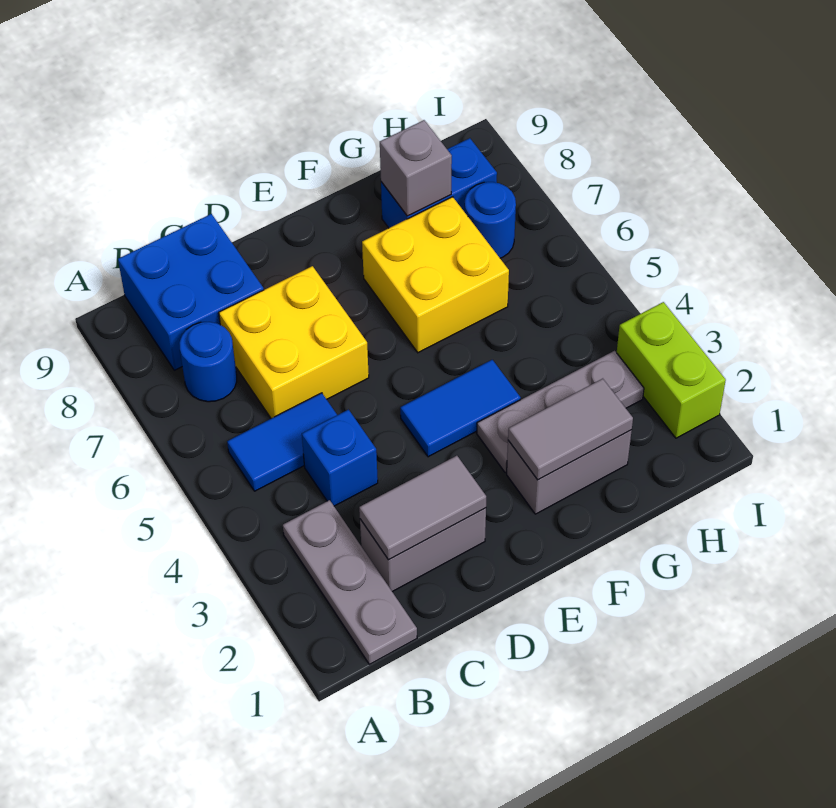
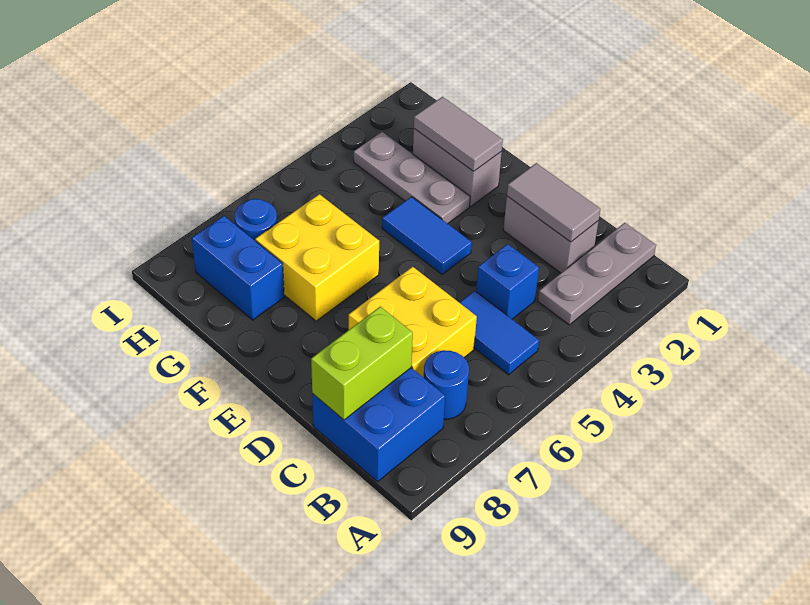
grey brick G8 level 2 -> none
lime brick I2:I3 level 1 -> lime brick C8:C9 level 2

